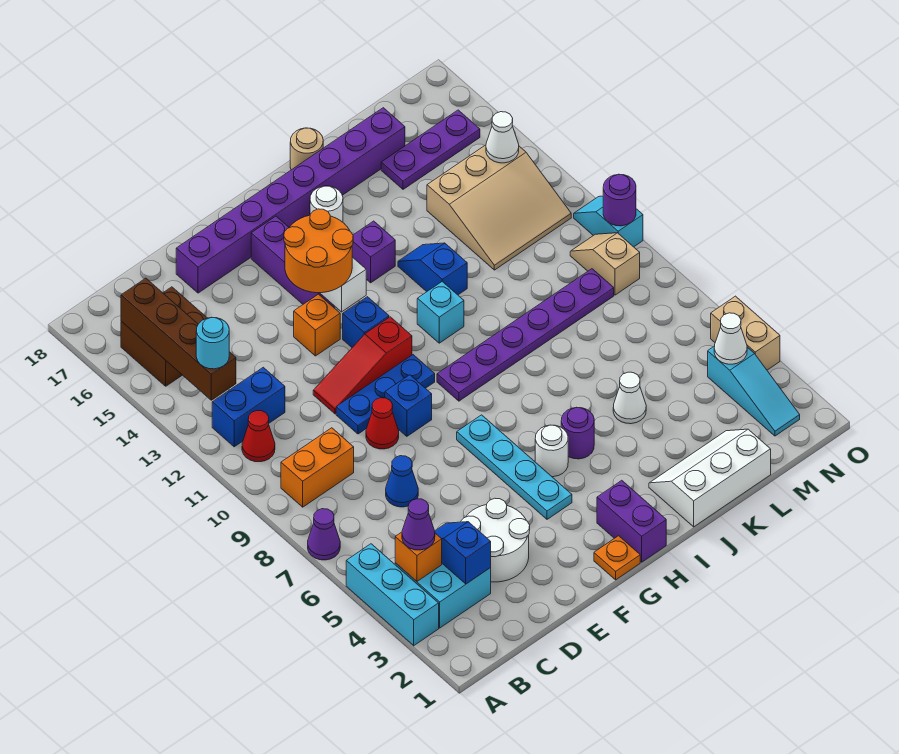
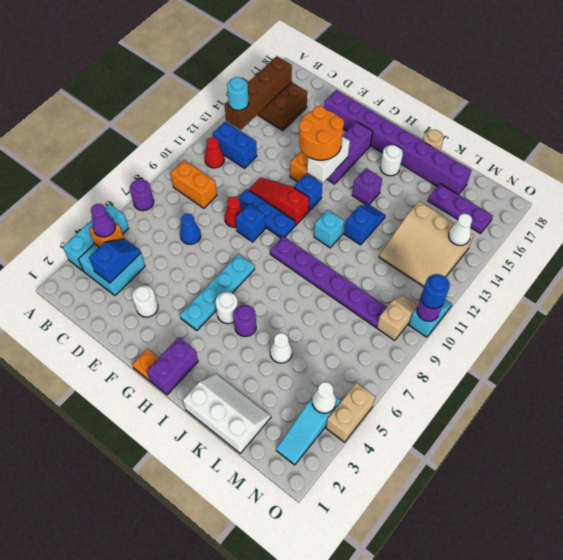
purple cone A7 level 1 -> purple round brick A7 level 1
white round brick D3:E4 level 1 -> white round brick E3 level 1
none -> blue round brick O10 level 3

